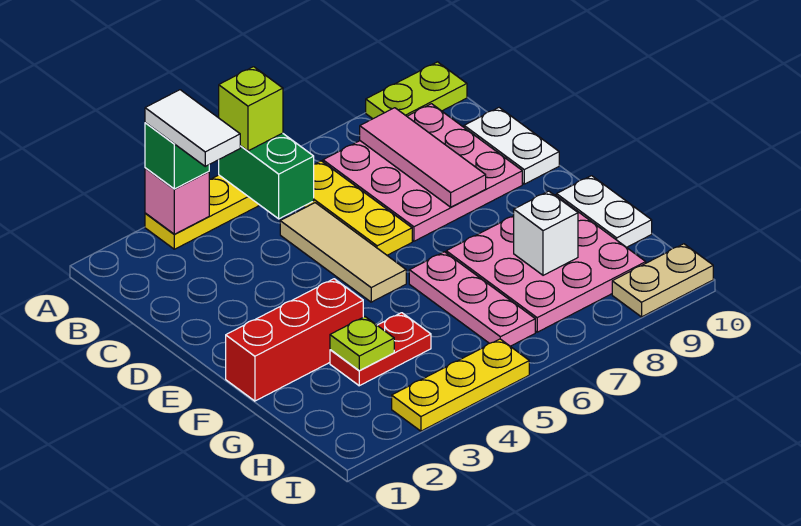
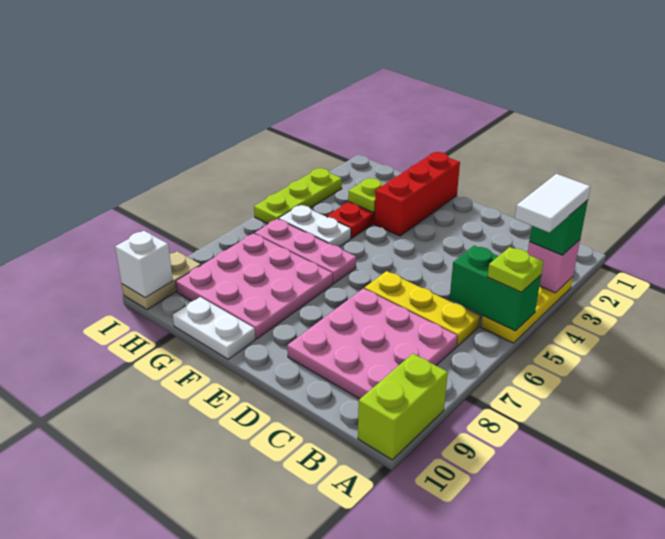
white tile A3:B3 level 4 -> white tile A3:A4 level 4
lime brick A5 level 3 -> lime plate A5 level 3
lime plate A9:A10 level 1 -> lime brick A9:A10 level 1
pink tile B8:D8 level 2 -> none
tan tile C5:E5 level 1 -> none
white plate C10:D10 level 1 -> white plate G5:H5 level 1
white brick G8 level 2 -> white brick I10 level 2
yellow plate I3:I5 level 1 -> lime plate I3:I5 level 1

